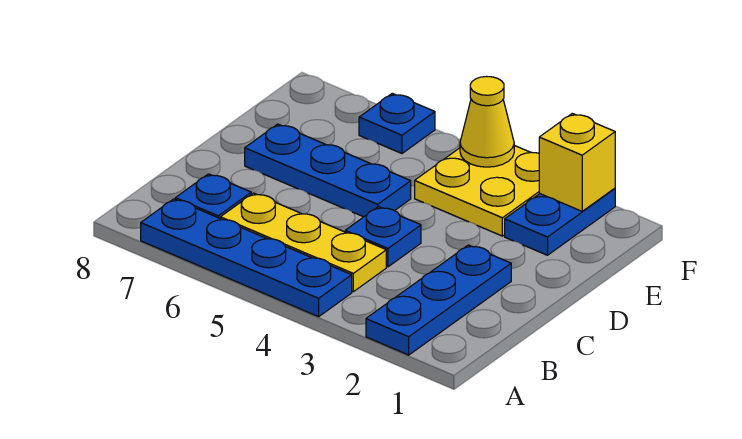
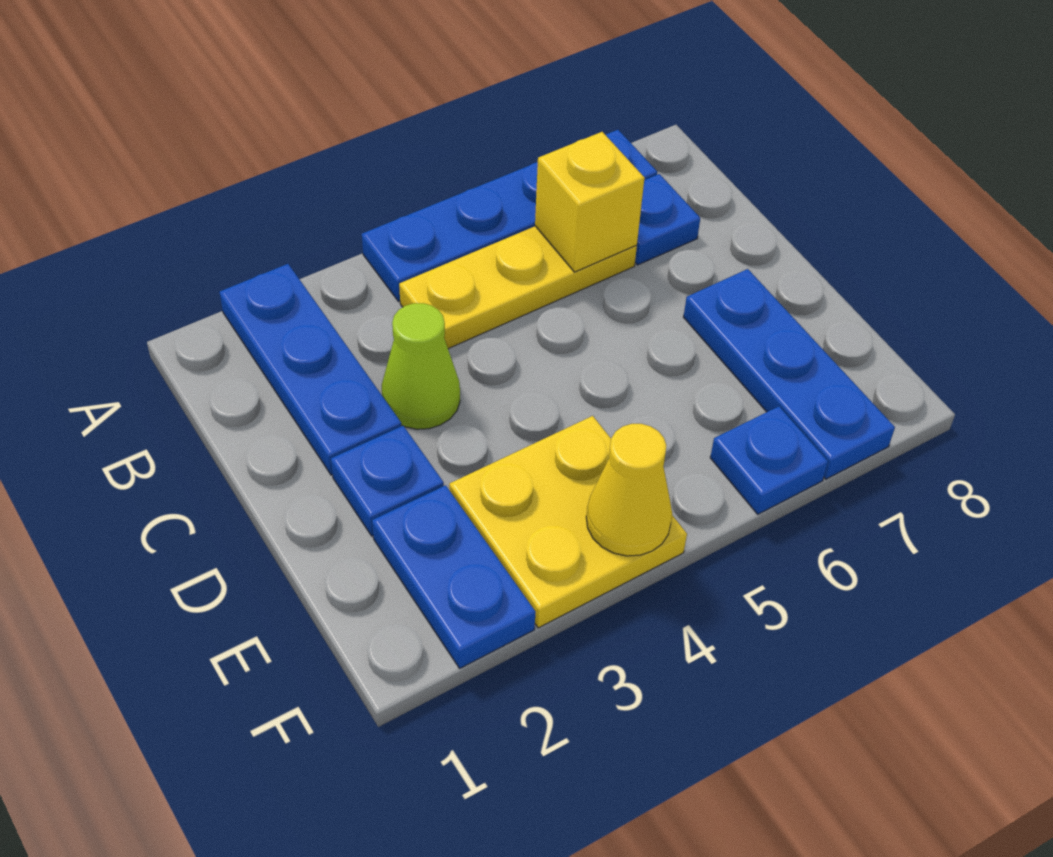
none -> lime cone C3 level 1
blue plate C4 level 1 -> blue plate D2 level 1
blue plate D5:D7 level 1 -> blue plate D7:F7 level 1
yellow brick F2 level 2 -> yellow brick B6 level 2

